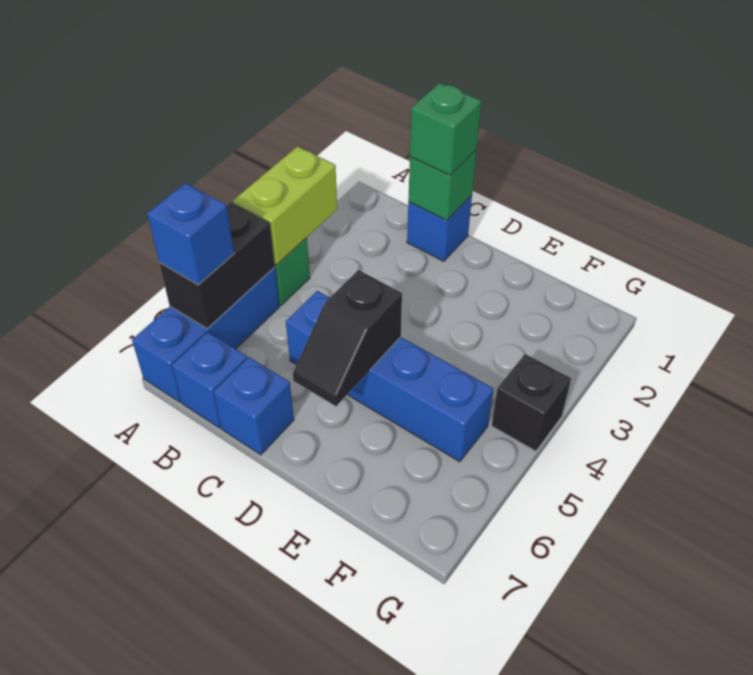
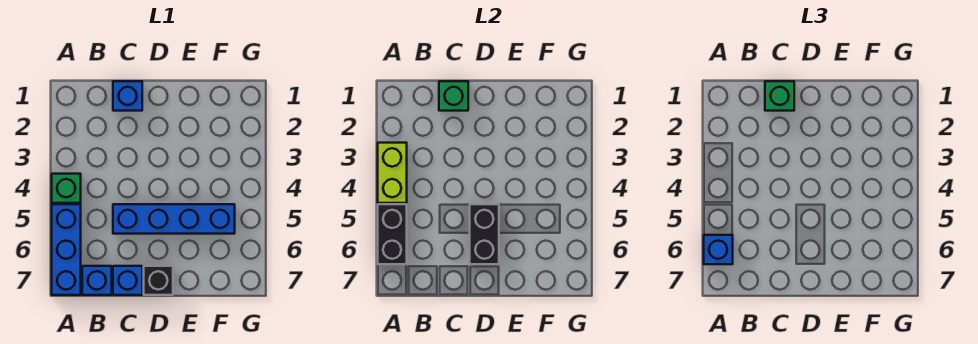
black slope D5:D6 level 2 top 5 -> black brick D5:D6 level 2
black brick G4 level 1 -> black brick D7 level 1

